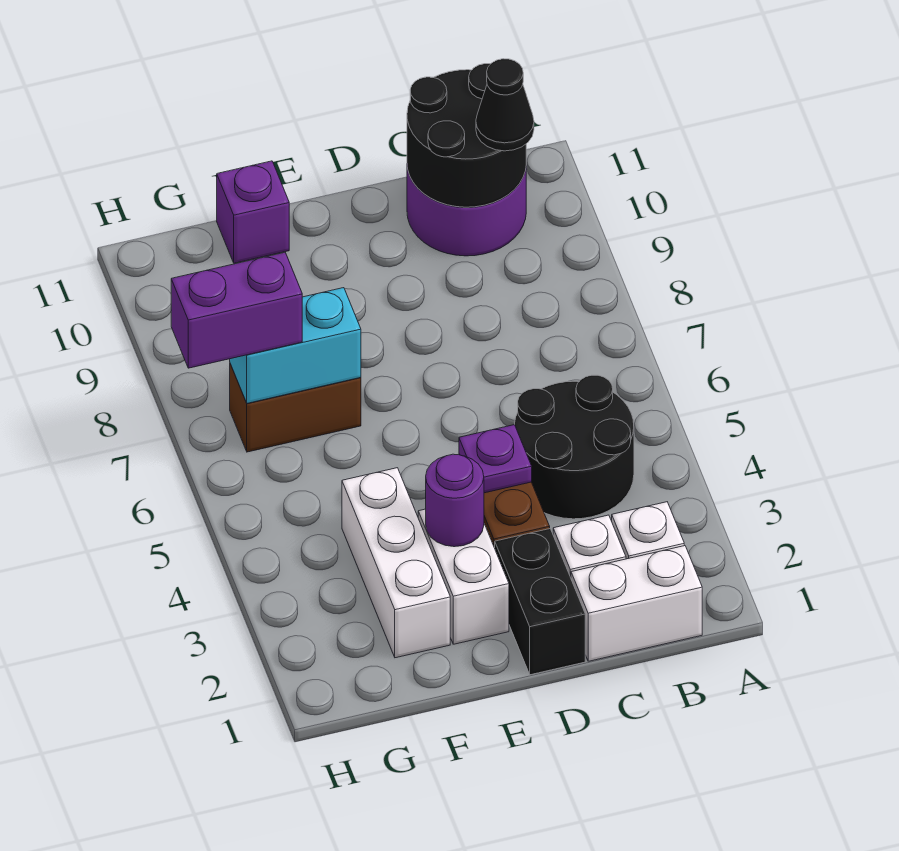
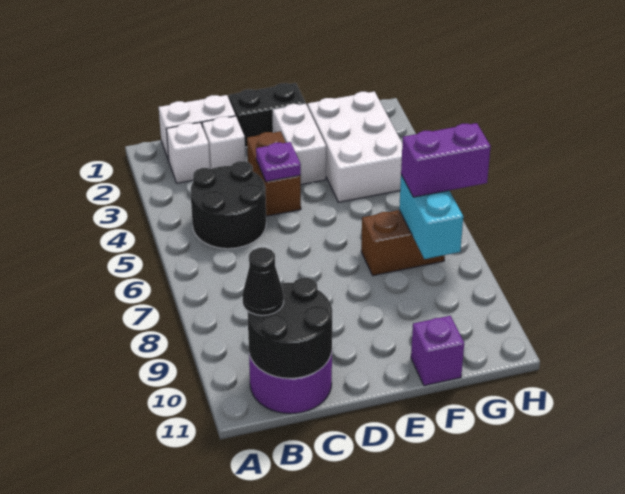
black brick D1:D2 level 1 -> black brick D1:E1 level 1
purple round brick E3 level 2 -> none
white brick F2:F4 level 1 -> white brick F2:G4 level 1
cyan brick F7:G7 level 2 -> cyan brick G7:G8 level 2

